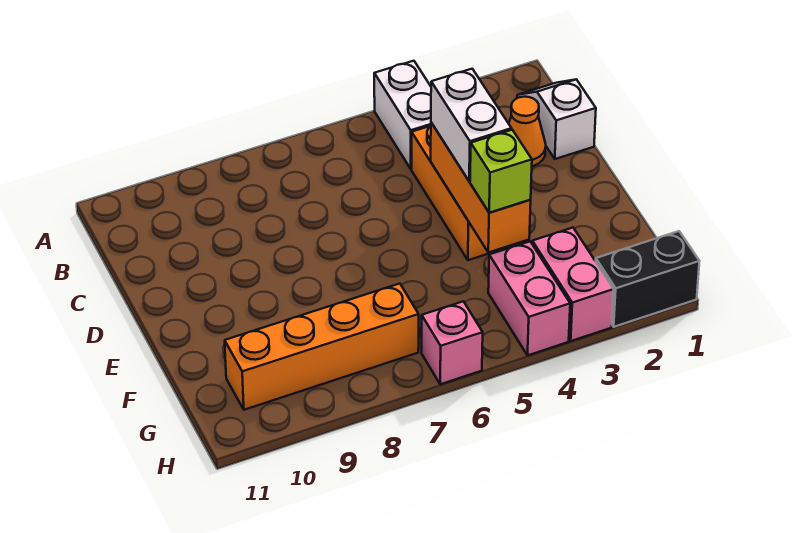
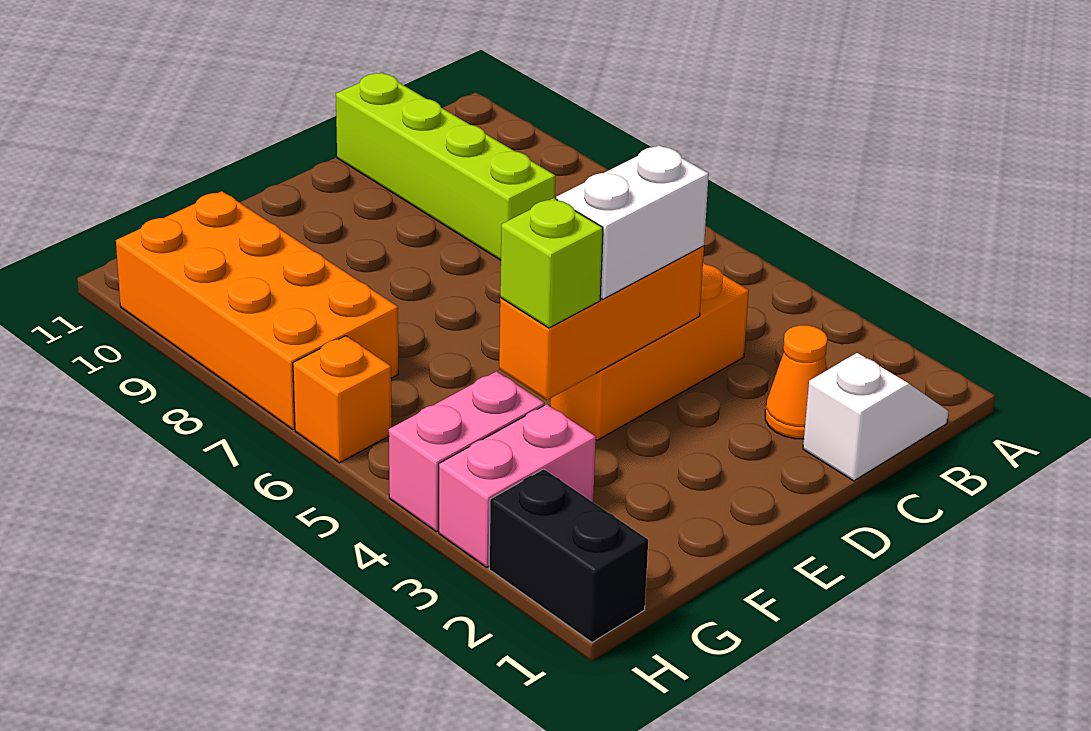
white brick A4:B4 level 1 -> none
none -> lime brick C8:C11 level 1
orange brick G7:G10 level 1 -> orange brick G7:H10 level 1
pink brick H6 level 1 -> orange brick H6 level 1

